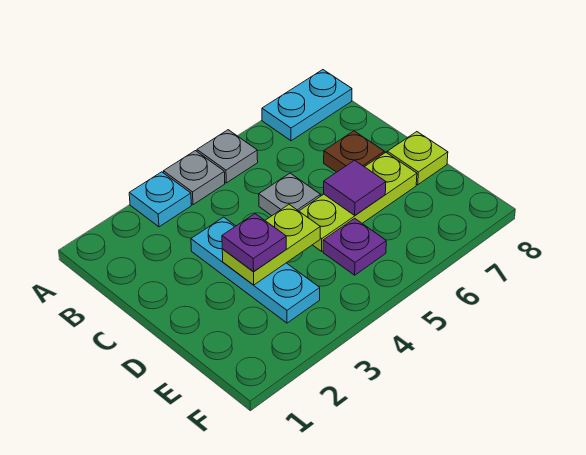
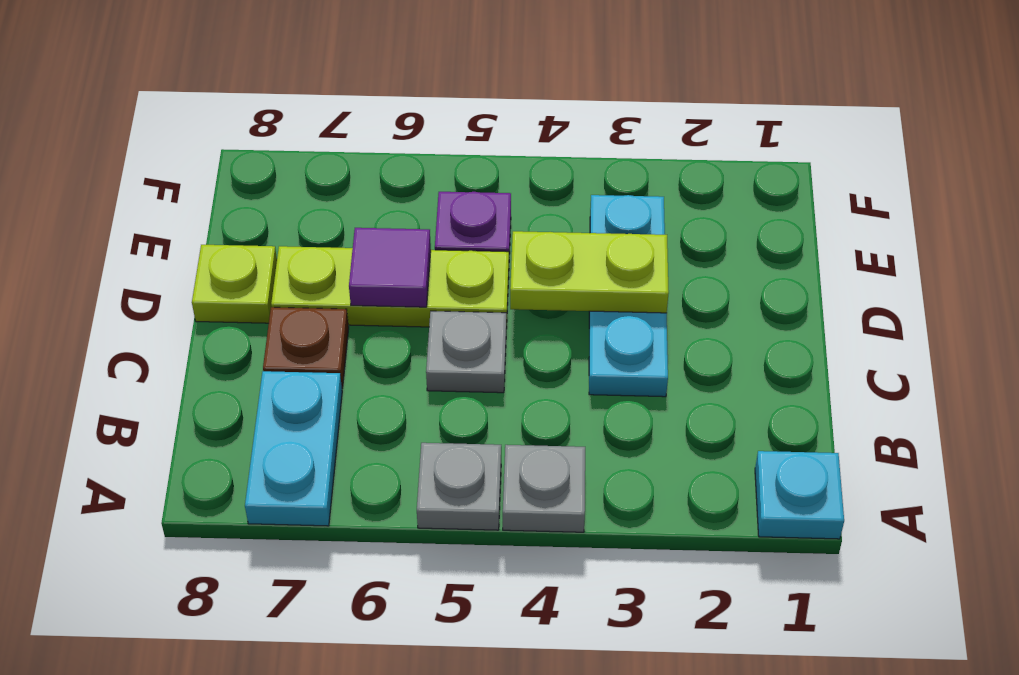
cyan plate A3 level 1 -> cyan plate A1 level 1
cyan plate A7:A8 level 1 -> cyan plate A7:B7 level 1
purple plate D3 level 3 -> none

